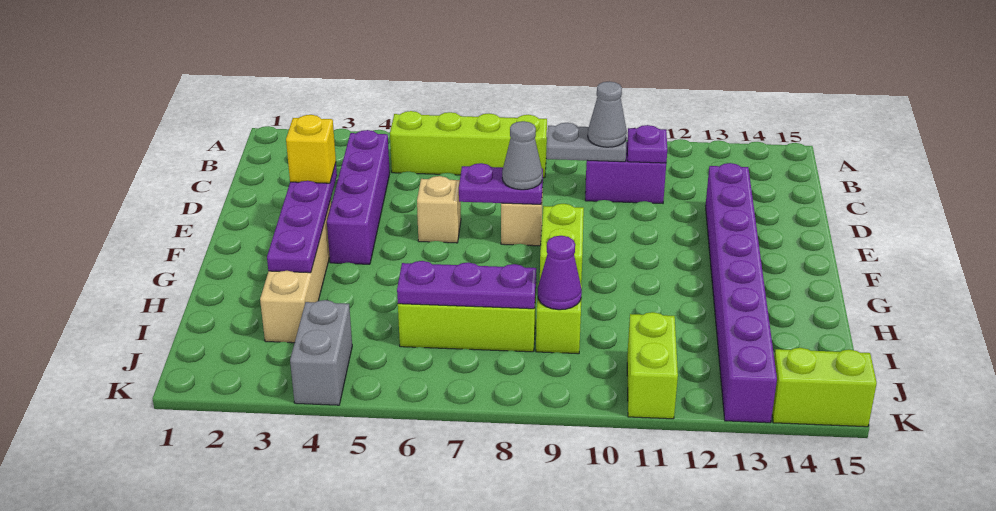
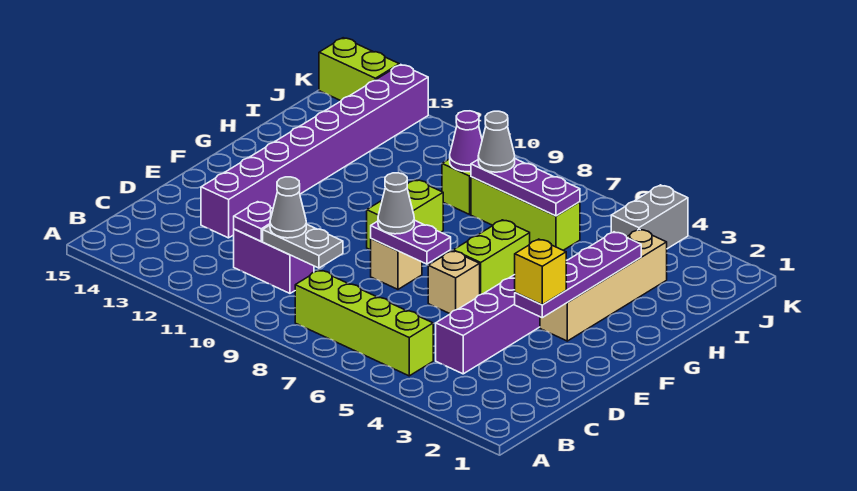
none -> grey cone I8 level 3
lime brick J11:K11 level 1 -> lime brick F6:G6 level 1

